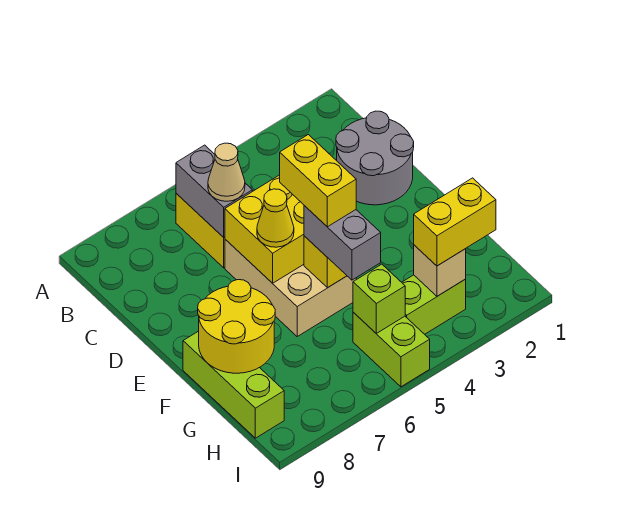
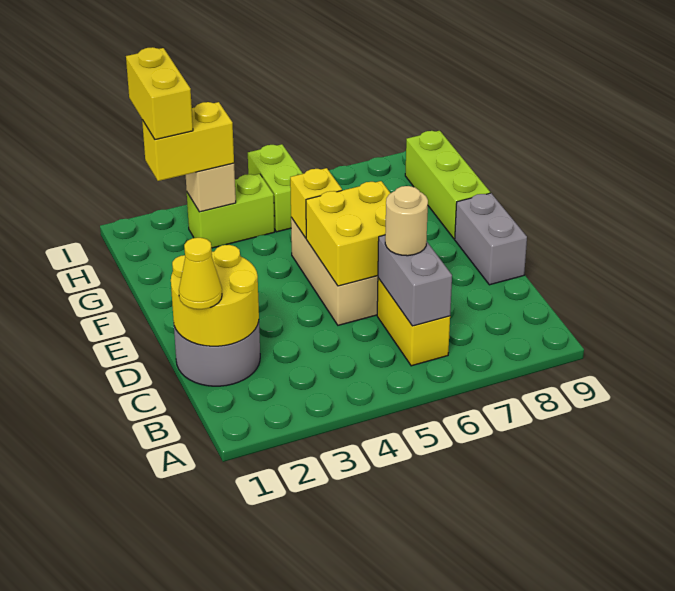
tan cone C6 level 3 -> tan round brick C6 level 3
yellow brick E5:F5 level 4 -> yellow brick H2:I2 level 4
yellow cone E6 level 3 -> yellow cone C1 level 3
grey brick F5:G5 level 3 -> grey brick D9:E9 level 1
yellow round brick F8:G9 level 2 -> yellow round brick C1:D2 level 2
lime brick H5 level 2 -> none

